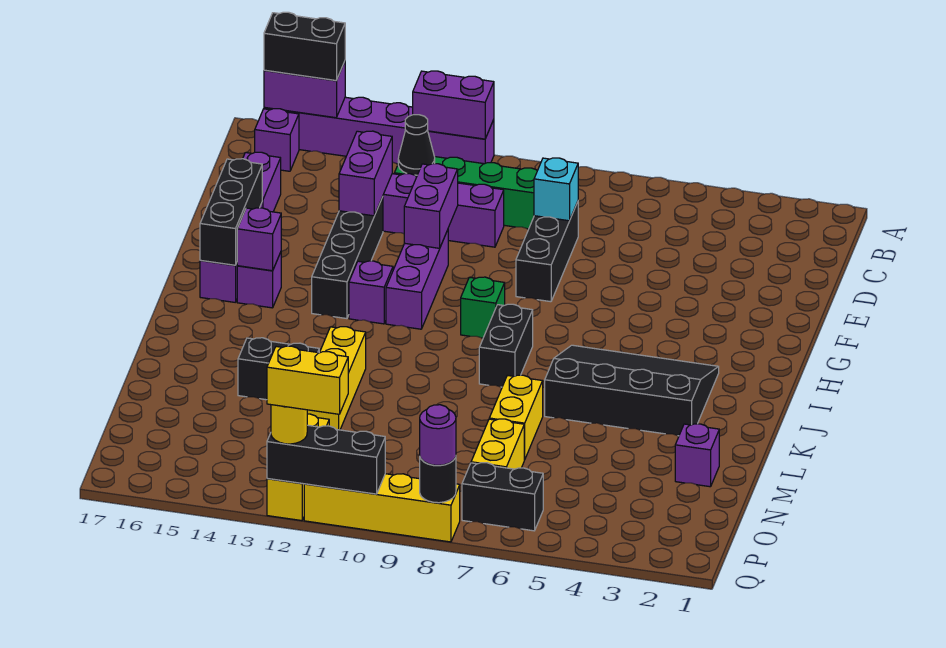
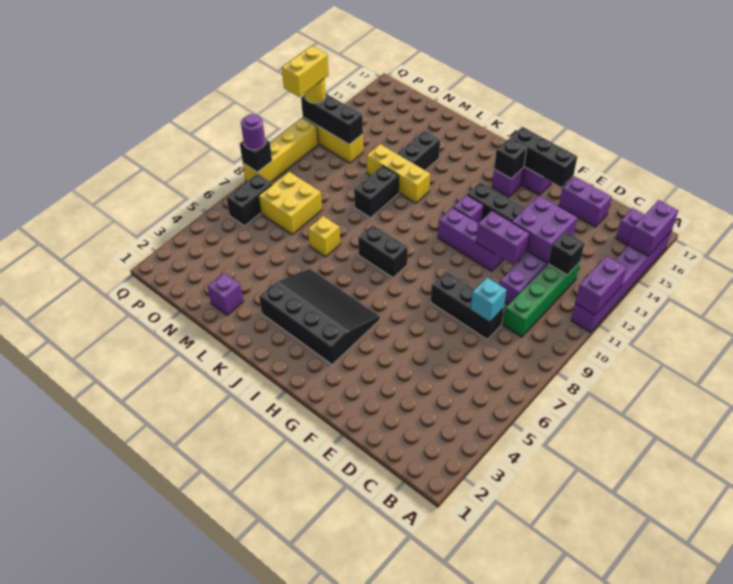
black brick A15:A16 level 3 -> black brick L10:L11 level 1
black cone C12 level 2 -> black brick C12 level 2
purple brick D13:E13 level 2 -> purple brick D12:E13 level 2
green brick H9 level 1 -> none
purple brick H15 level 2 -> black brick H15 level 2
black slope I3:K6 level 1 top K -> black slope H3:K5 level 1 top 3
yellow brick L7:M7 level 1 -> yellow brick L7 level 1
yellow brick N7:O7 level 1 -> yellow brick N7:O8 level 1
black round brick Q8 level 2 -> black brick Q8 level 2
black brick Q10:Q12 level 2 -> black brick O12:Q12 level 2

